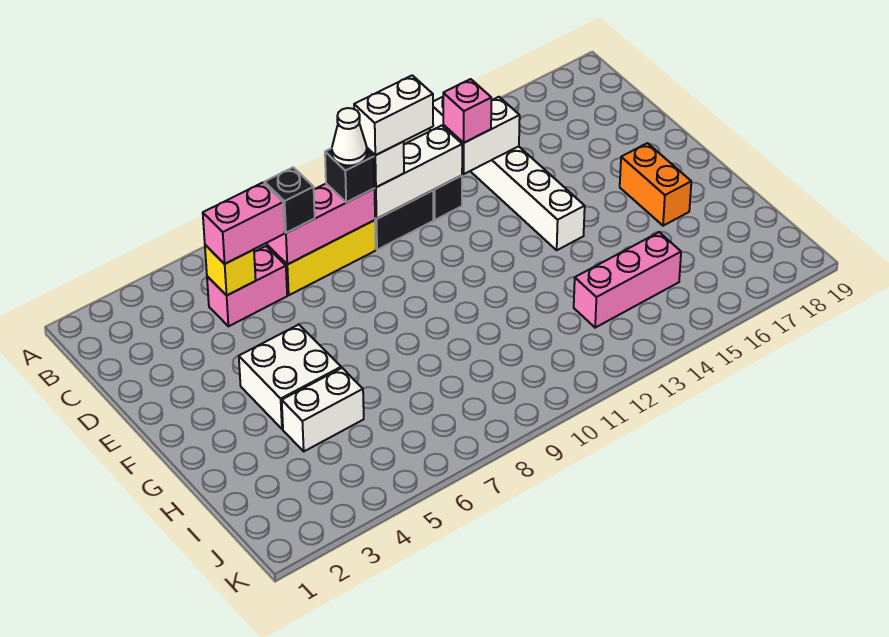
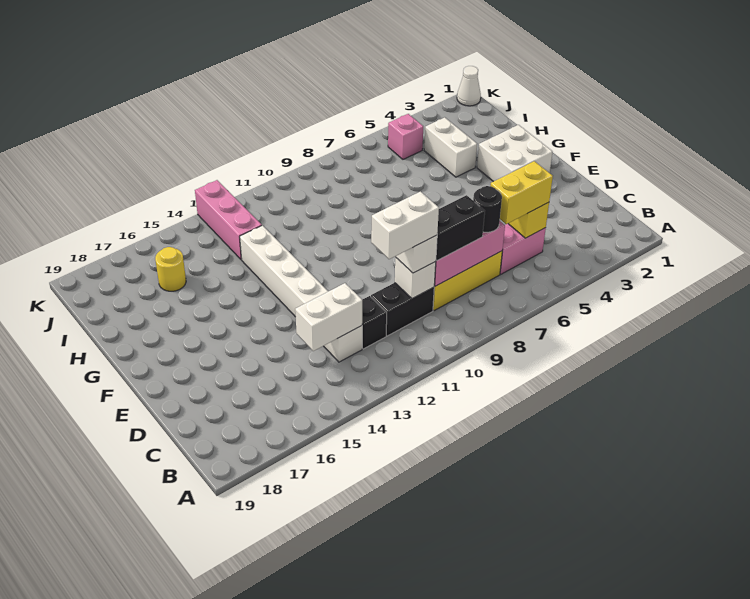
white brick A14:F14 level 1 -> white brick C13:H13 level 1
pink brick C5:C6 level 3 -> yellow brick C5:C6 level 3
black brick C7 level 3 -> black round brick C7 level 3
black brick C9 level 3 -> black brick C8:C9 level 3
white cone C9 level 4 -> white cone K1 level 1
white brick C10:C12 level 2 -> white brick C10 level 2
pink brick C13 level 3 -> pink brick J5 level 1
white brick F4:G5 level 1 -> white brick F2:G3 level 1
orange brick F17:G17 level 1 -> none
white brick H4:H5 level 1 -> white brick H4:I4 level 1
pink brick I13:I15 level 1 -> pink brick I13:K13 level 1
none -> yellow round brick I16 level 1

